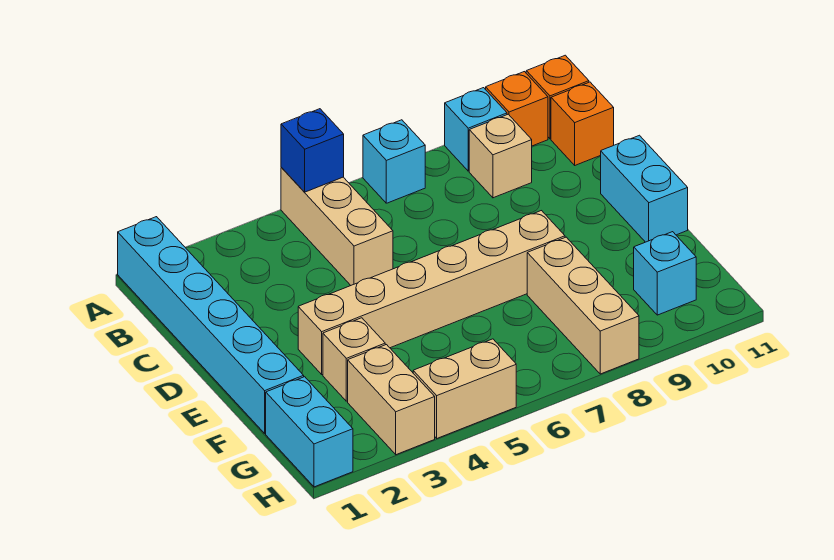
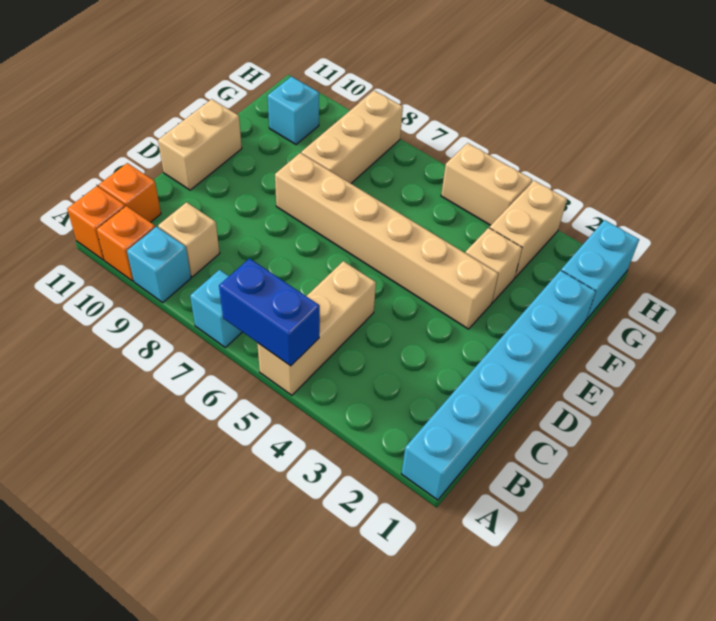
blue brick A5 level 2 -> blue brick A5:A6 level 2
cyan brick D11:E11 level 1 -> tan brick D11:E11 level 1

